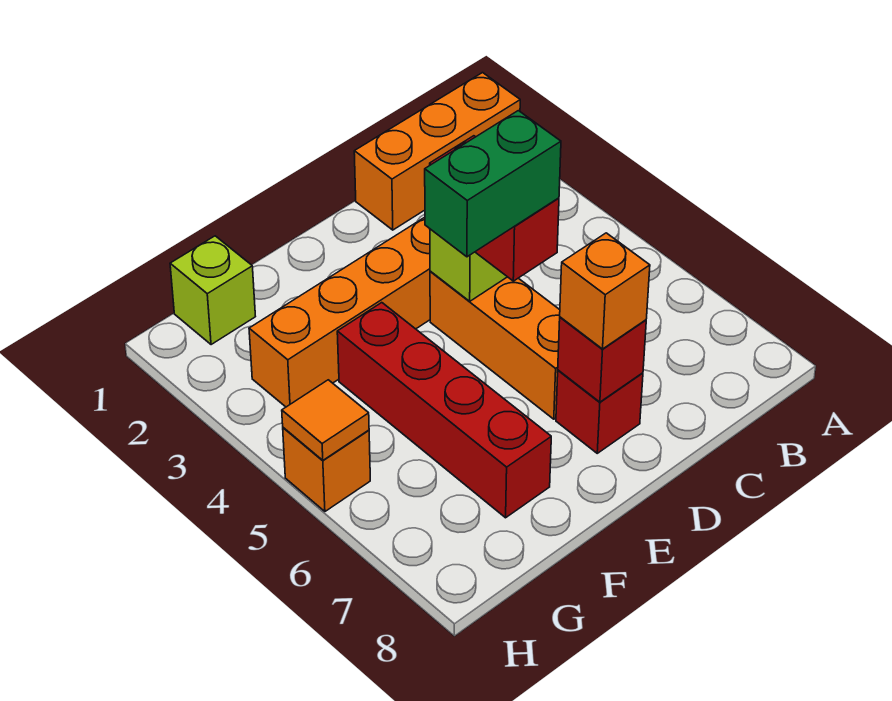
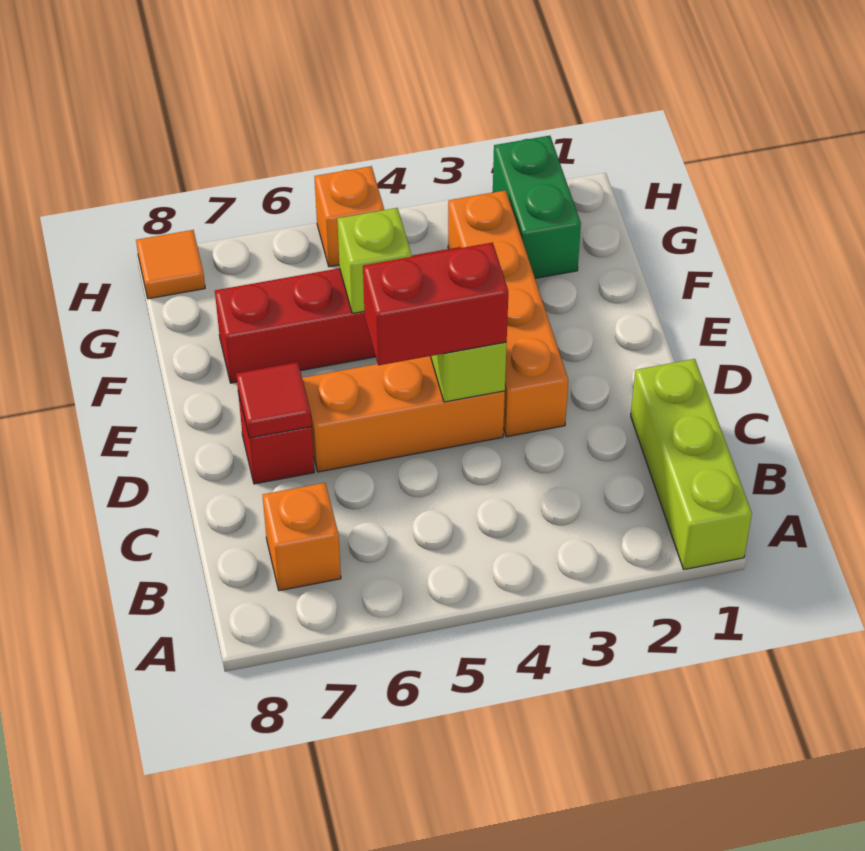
orange brick A1:C1 level 1 -> lime brick A1:C1 level 1
green brick D5:E5 level 4 -> green brick G2:H2 level 1
red brick D7 level 2 -> red tile D7 level 2
orange brick D7 level 3 -> orange brick B7 level 1
lime brick G1 level 1 -> lime brick F5 level 2
orange tile H5 level 2 -> orange tile H8 level 1

